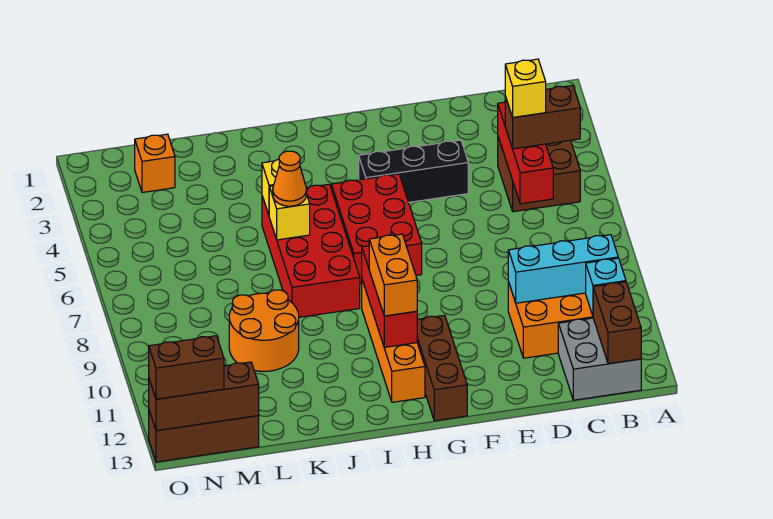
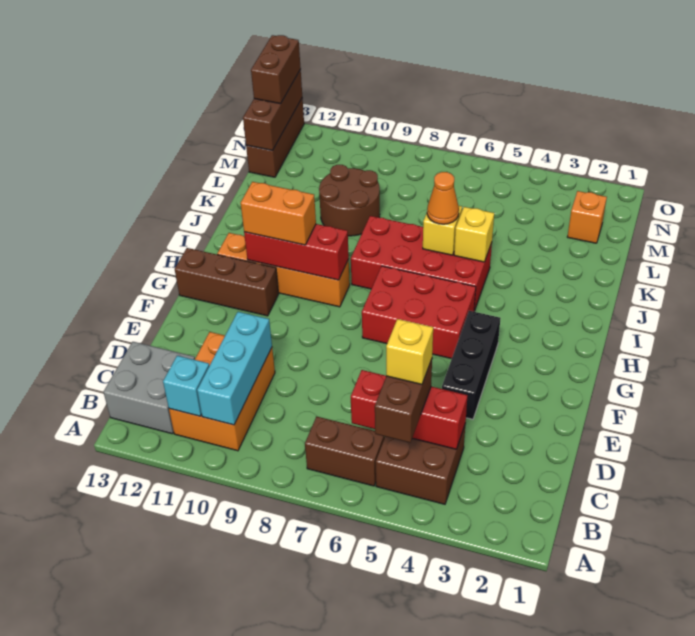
brown brick B12:B13 level 2 -> brown brick B6:B7 level 1
orange round brick K9:L10 level 1 -> brown round brick K9:L10 level 1

